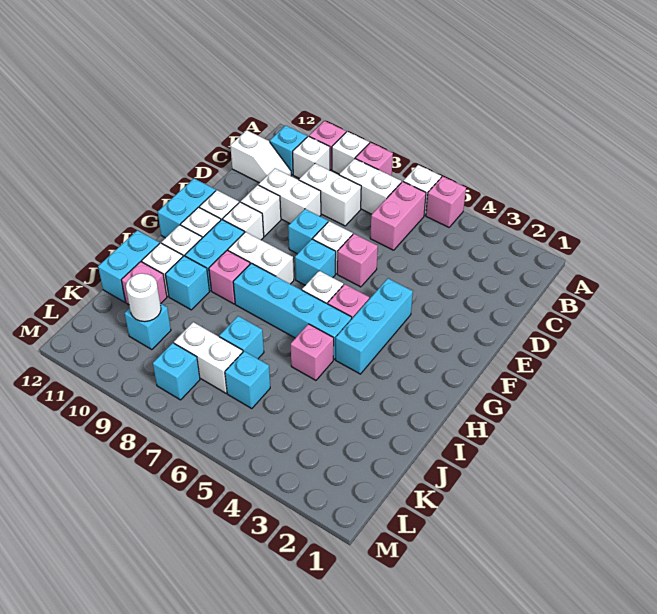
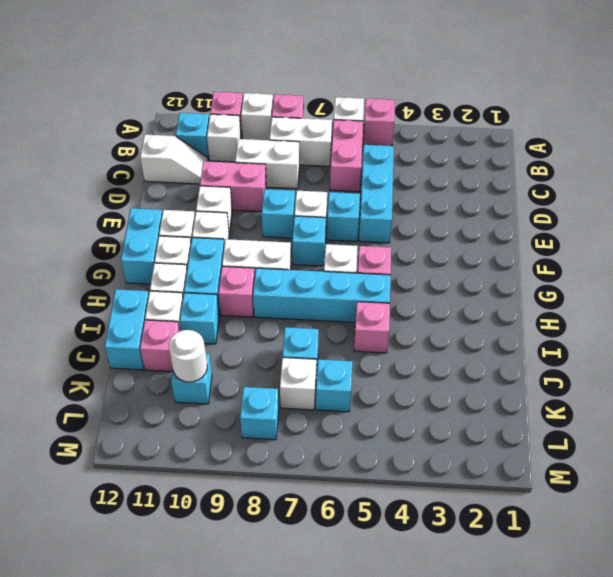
white brick D9:D10 level 1 -> pink brick D9:D10 level 1
pink brick E6 level 1 -> cyan brick E6 level 1
cyan brick F4:H4 level 1 -> cyan brick C5:E5 level 1
white brick K7:K8 level 1 -> white brick K7 level 1

